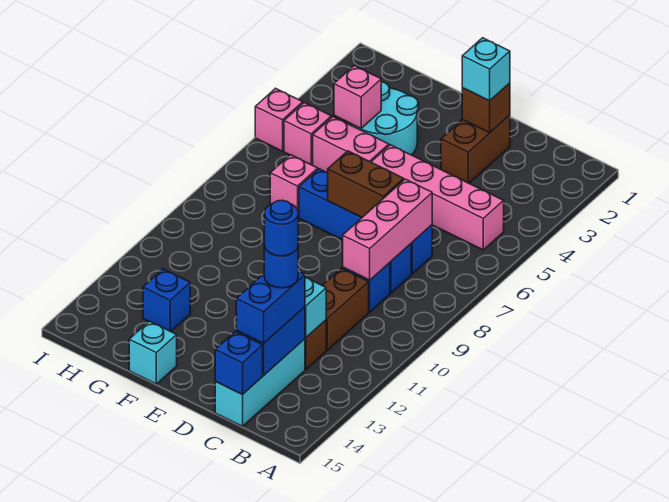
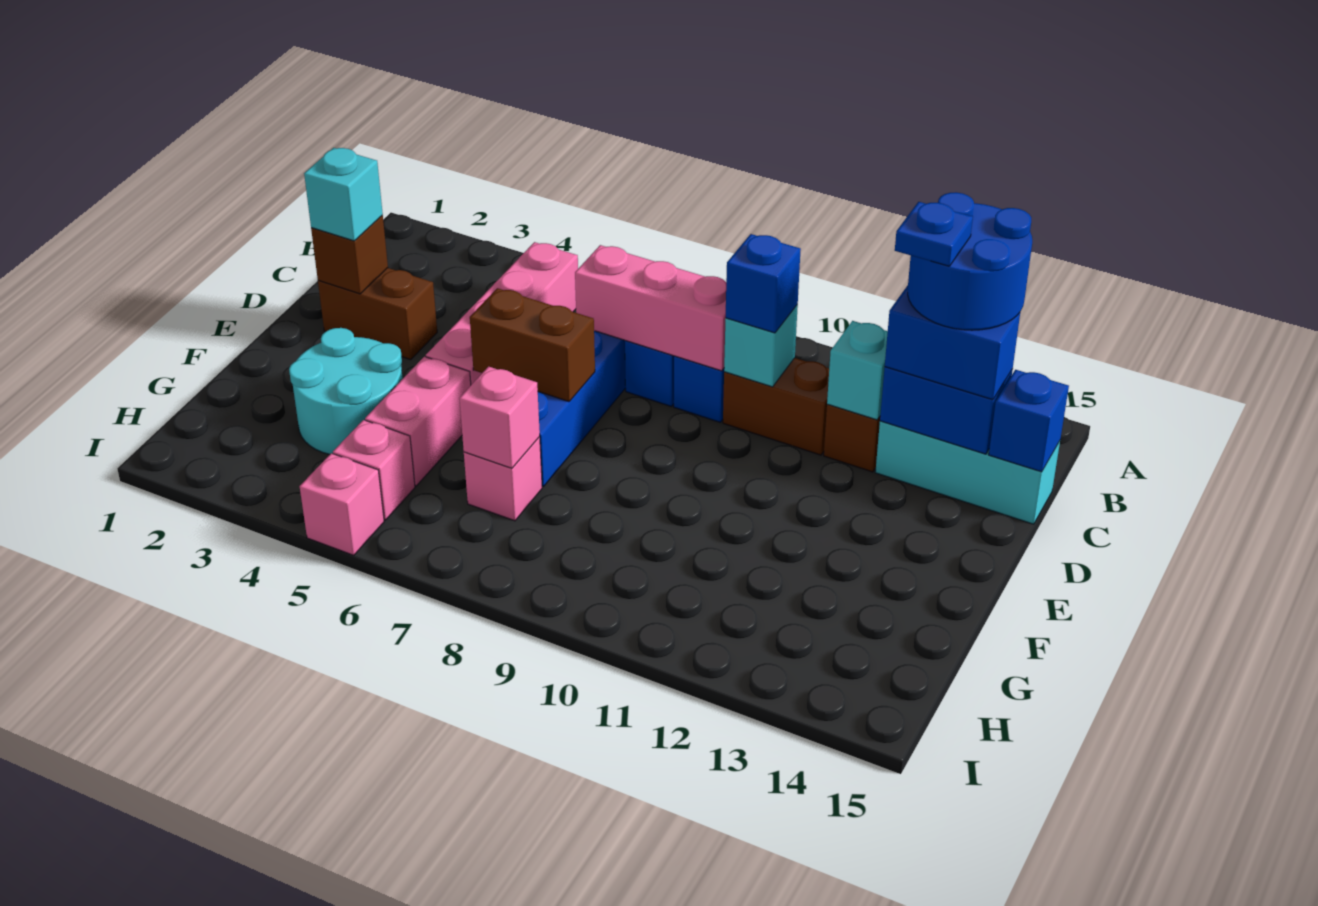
blue round brick C13 level 4 -> blue round brick B13:C14 level 4
blue round brick C13 level 5 -> blue plate C13 level 5
brown brick D7:E7 level 2 -> brown brick E6:E7 level 2
cyan brick F15 level 1 -> cyan brick C10 level 2
pink brick G4 level 2 -> pink brick G7 level 2
blue brick G13 level 1 -> blue brick C10 level 3

